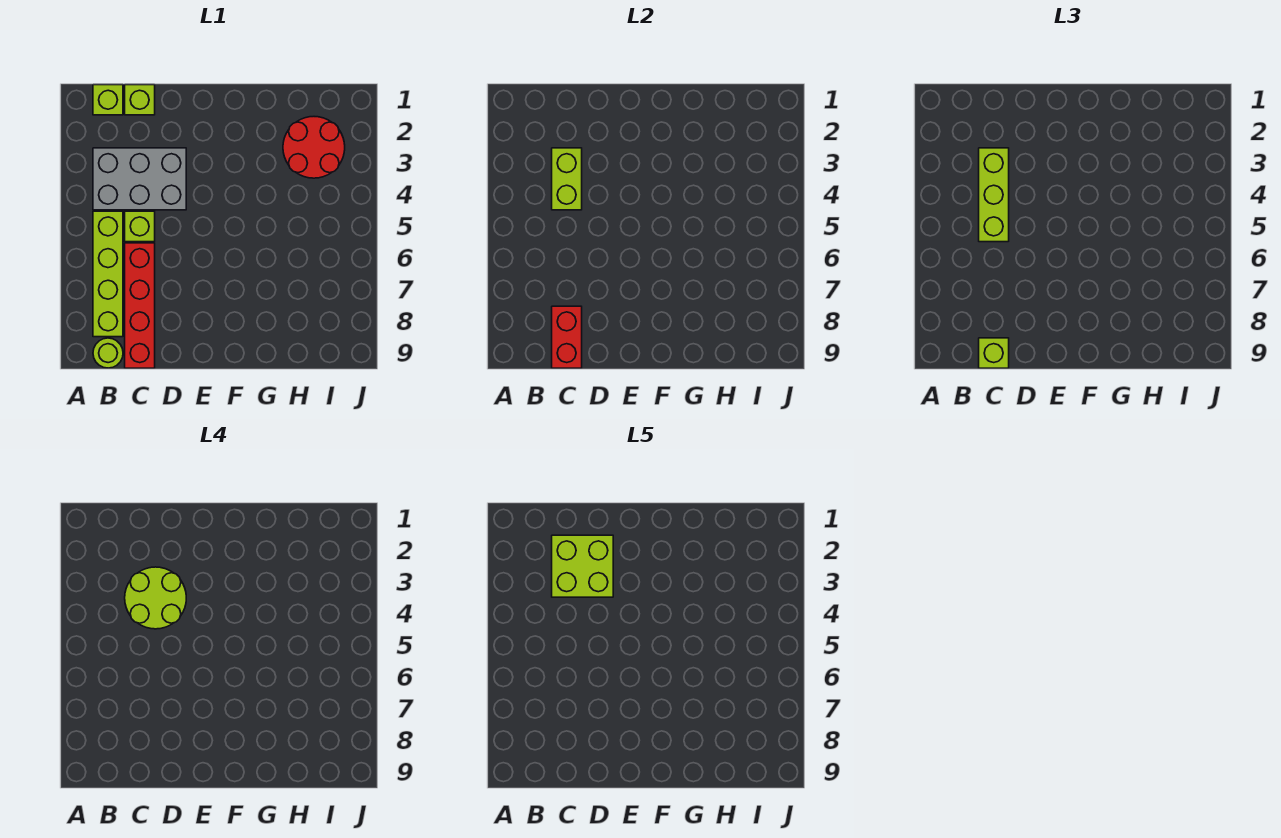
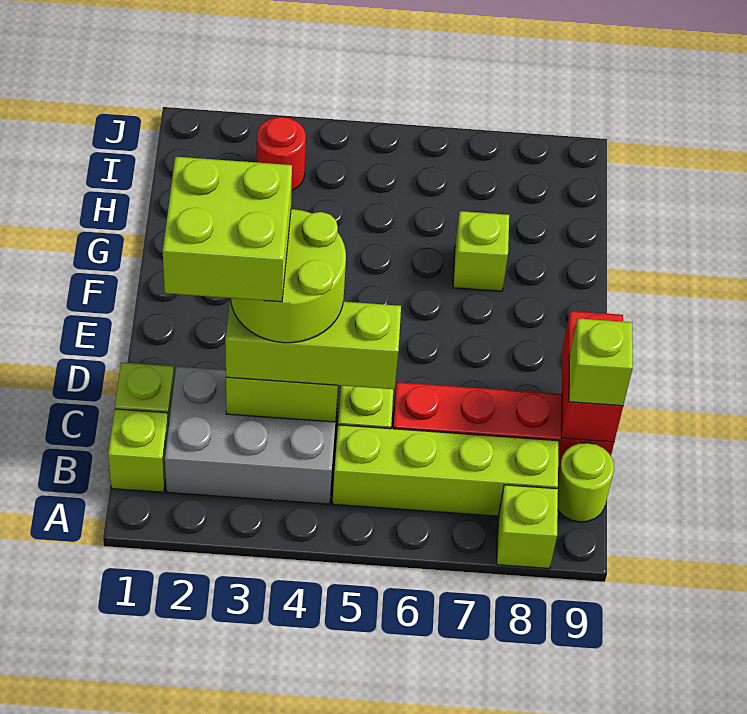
none -> lime brick A8 level 1
grey brick B3:D4 level 1 -> grey brick B2:C4 level 1
red brick C8:C9 level 2 -> red brick C9:D9 level 2
none -> lime brick G7 level 1
red round brick H2:I3 level 1 -> red round brick I3 level 1

